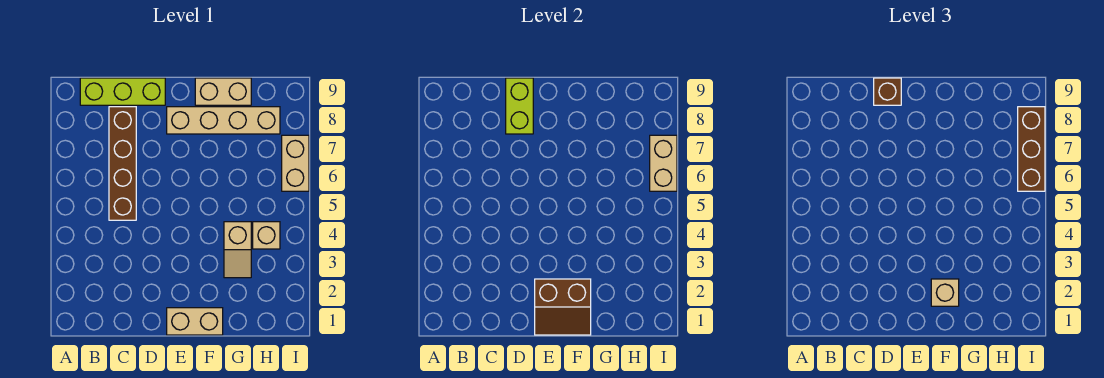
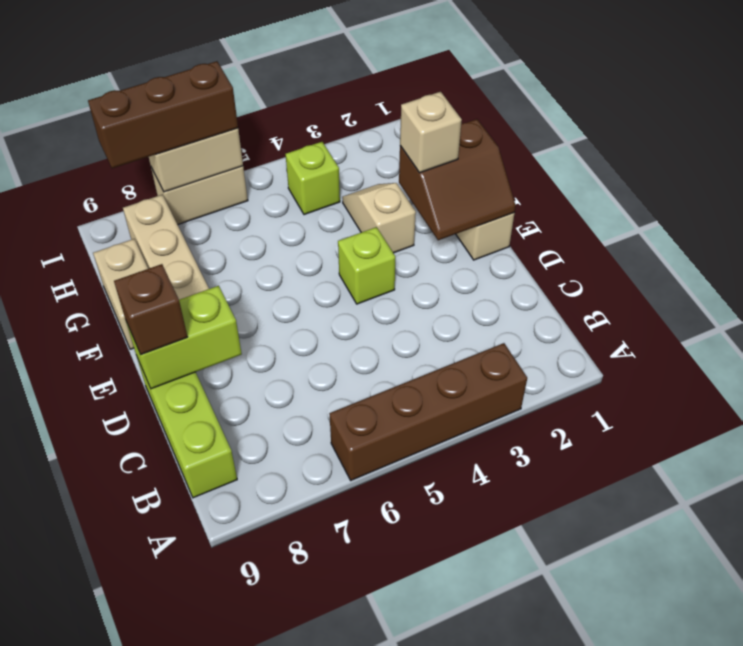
brown brick C5:C8 level 1 -> brown brick A3:A6 level 1
brown slope E1:F2 level 2 top 2 -> brown slope E1:F2 level 2 top F
none -> lime brick E4 level 1
tan slope G3:G4 level 1 top 4 -> tan slope F3:G3 level 1 top F
tan brick H4 level 1 -> lime brick H4 level 1

